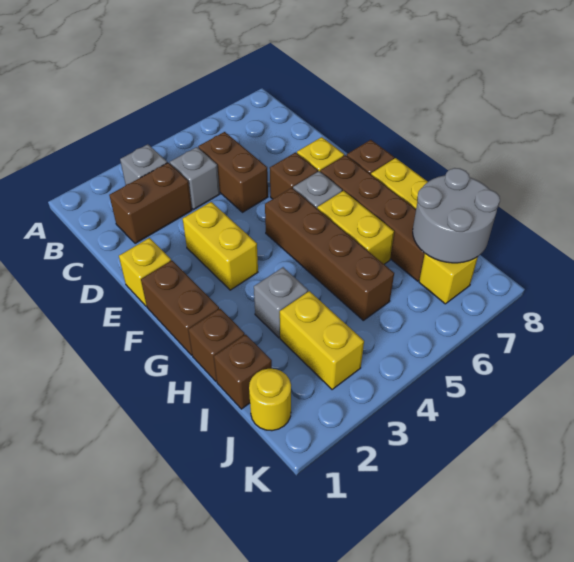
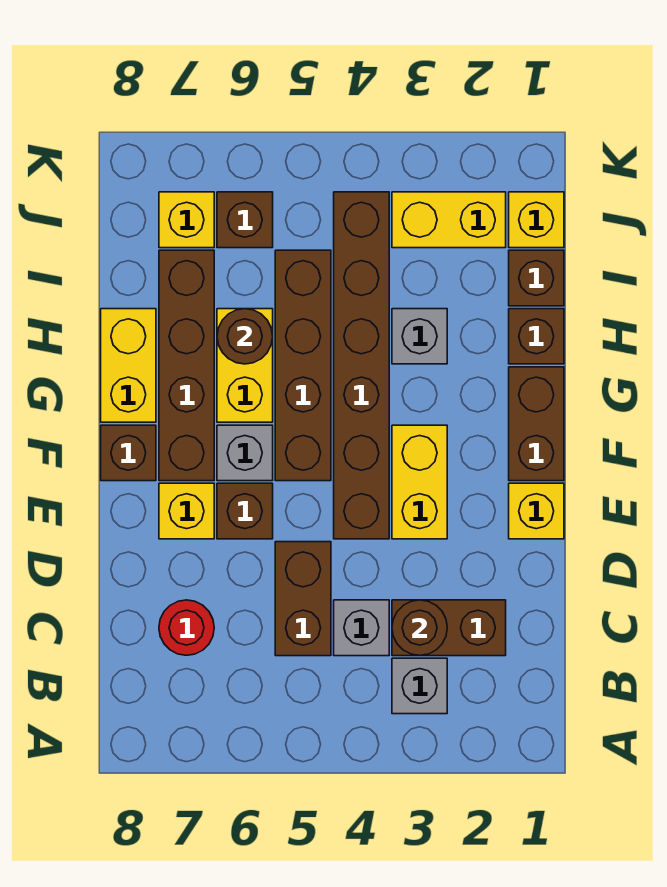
none -> brown round brick C3 level 2
none -> red round brick C7 level 1
none -> brown brick E4:J4 level 1
none -> brown round brick H6 level 2
yellow brick I3:J3 level 1 -> yellow brick J2:J3 level 1
grey round brick I7:J8 level 2 -> none
yellow round brick J1 level 1 -> yellow brick J1 level 1
none -> brown brick J6 level 1

